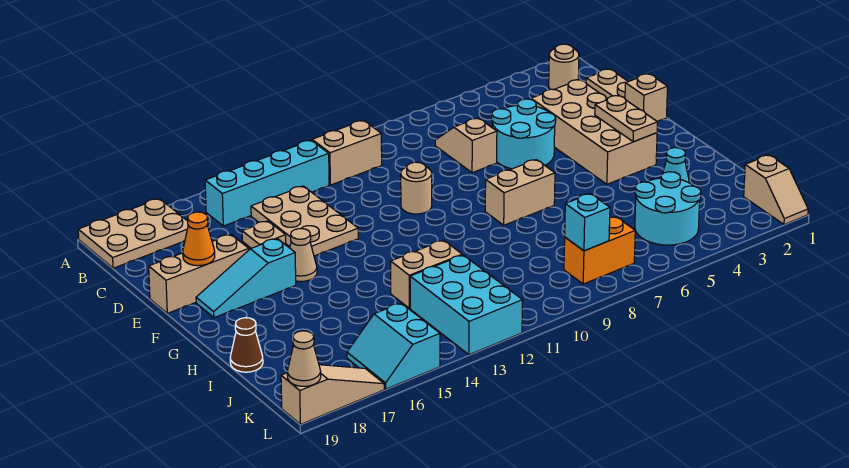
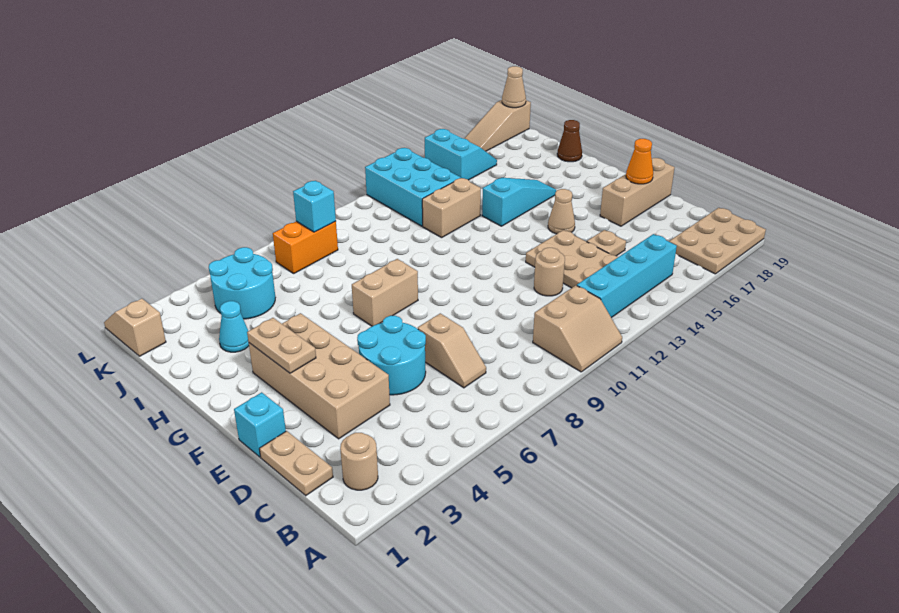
tan brick E1 level 1 -> cyan brick E1 level 1
tan round brick E10 level 1 -> tan round brick D12 level 1
cyan slope F16:F18 level 1 top 16 -> cyan slope H14:H16 level 1 top 14

